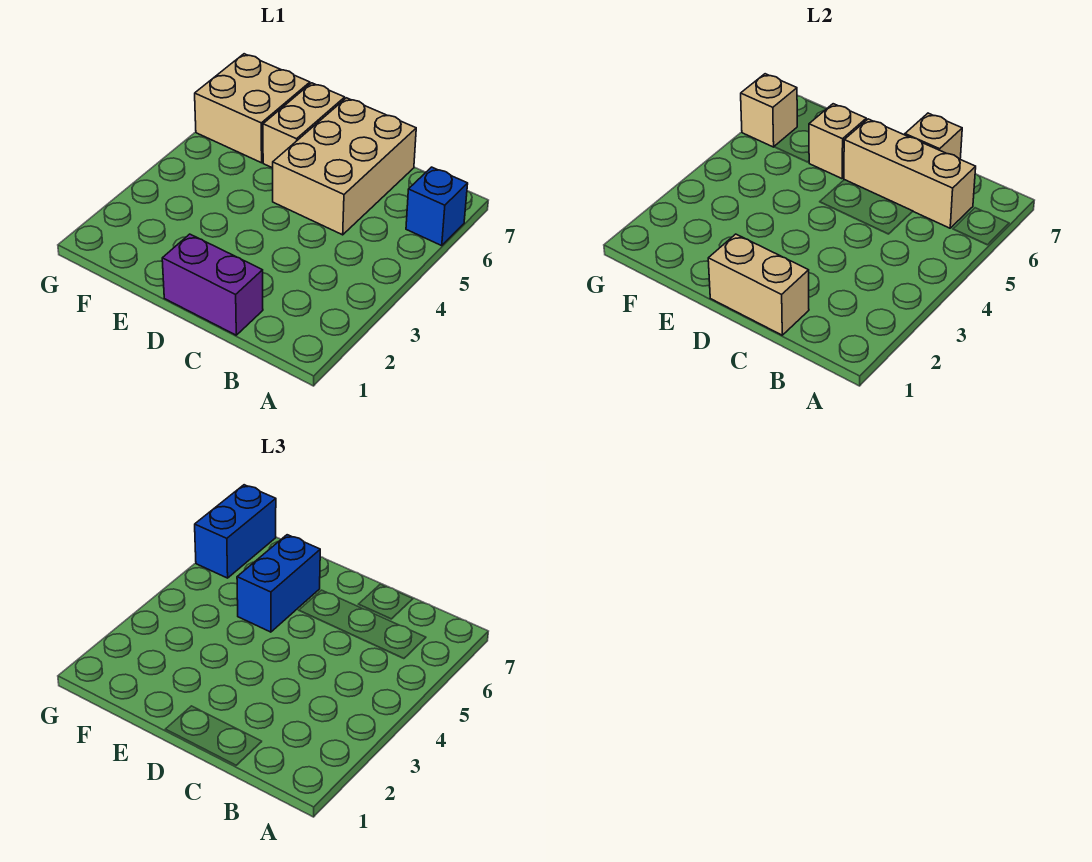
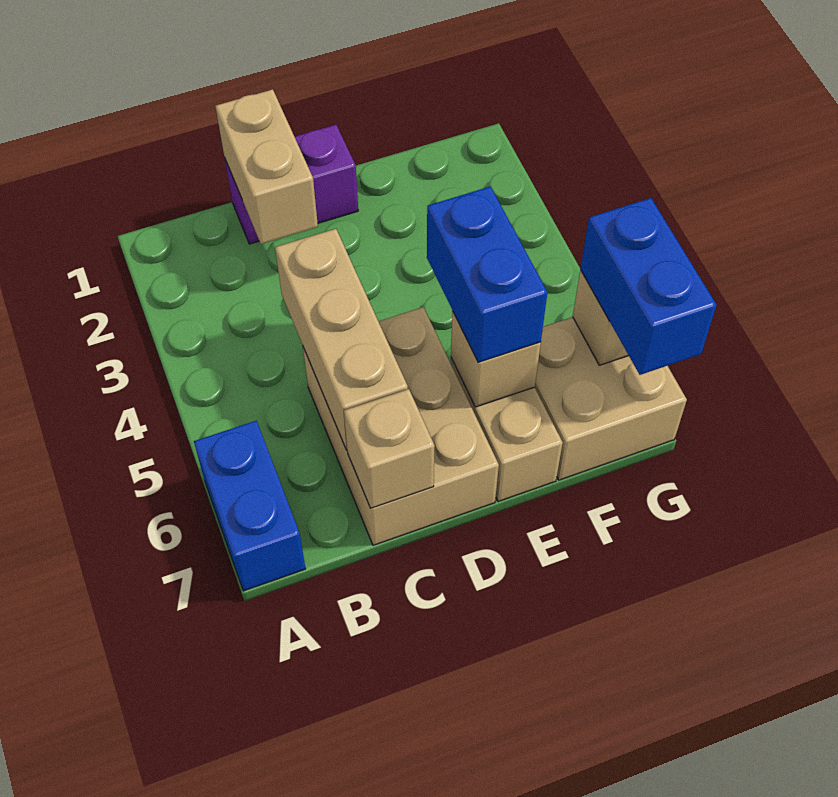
blue brick A6 level 1 -> blue brick A6:A7 level 1
tan brick B6:D6 level 2 -> tan brick C4:C6 level 2
tan brick C1:D1 level 2 -> tan brick C1:C2 level 2

